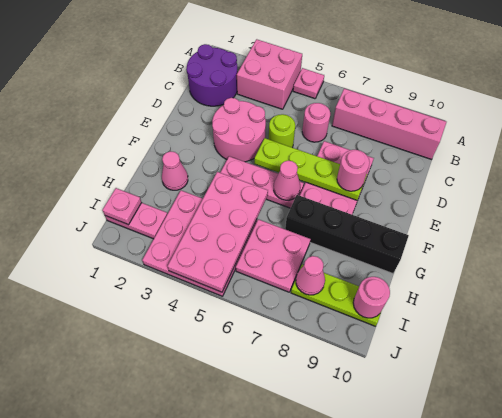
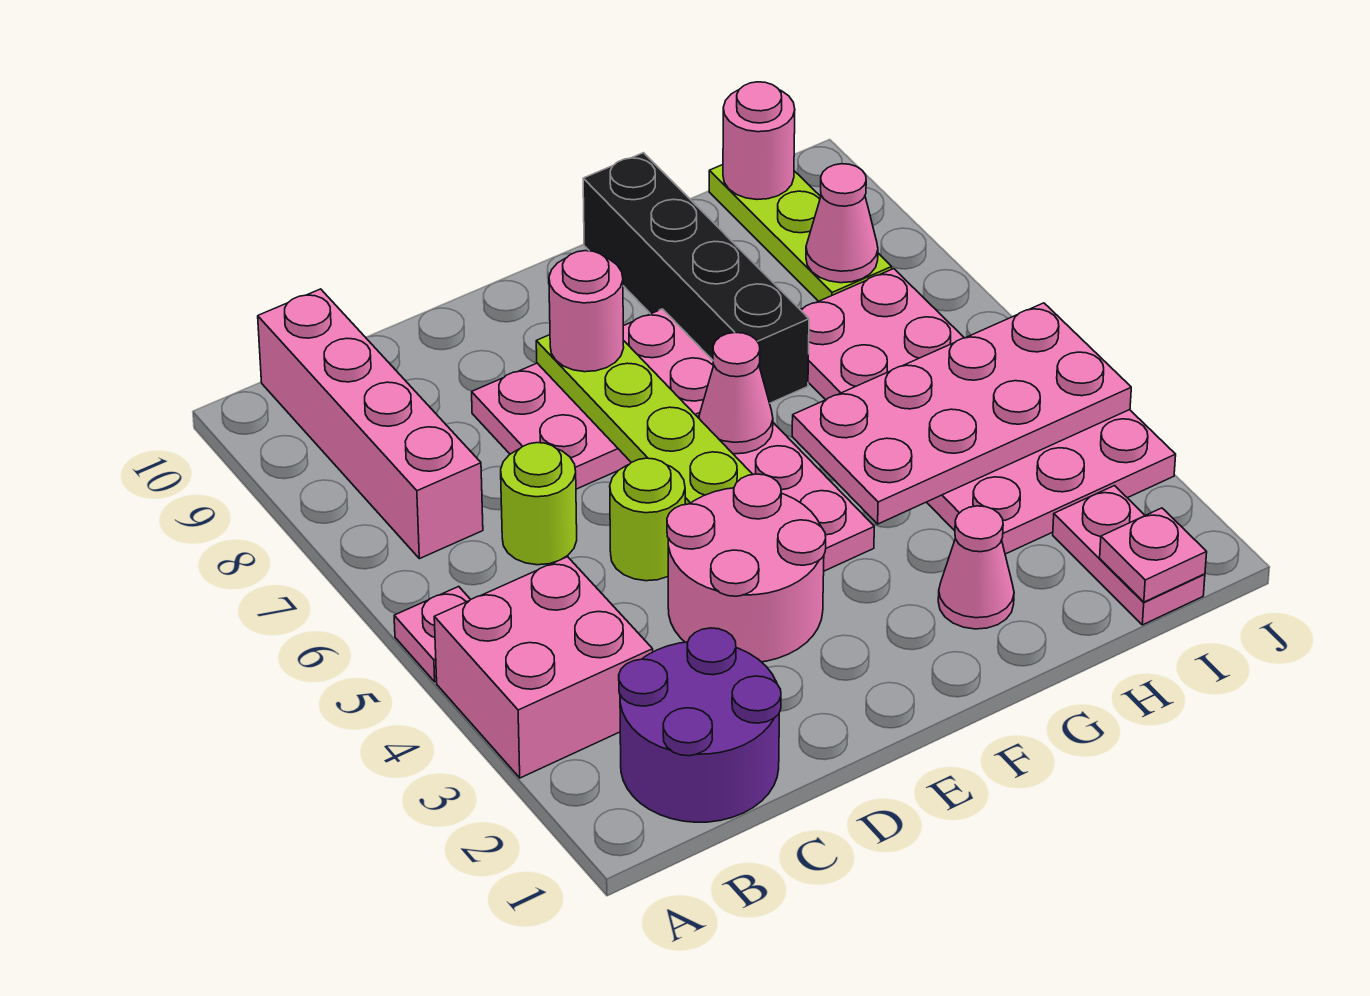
pink round brick C6 level 1 -> lime round brick C6 level 1

